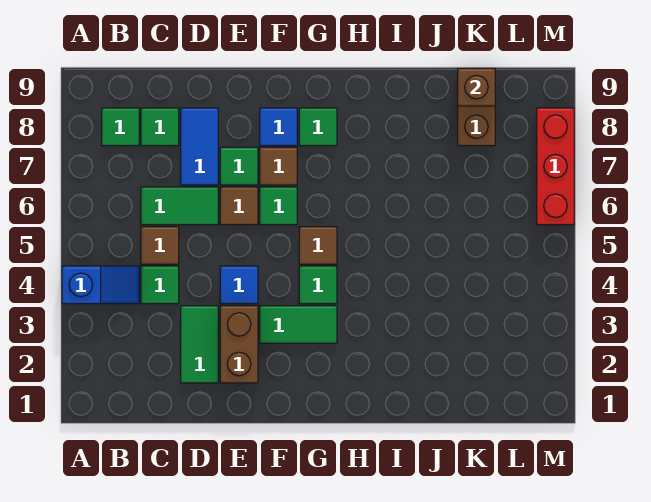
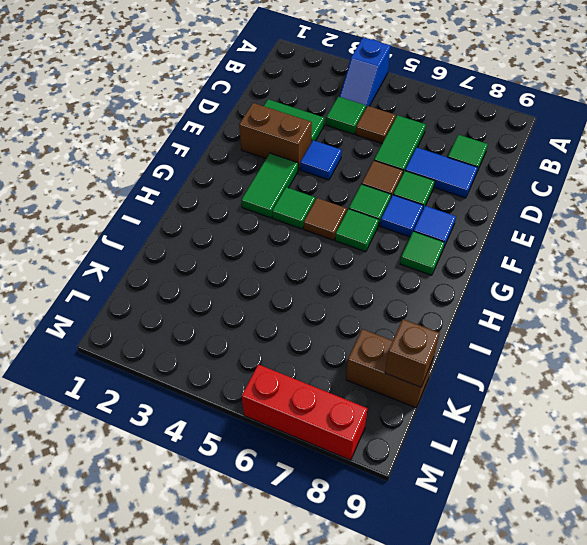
green tile B8 level 1 -> green tile G6 level 1
brown tile F7 level 1 -> blue tile F7 level 1

